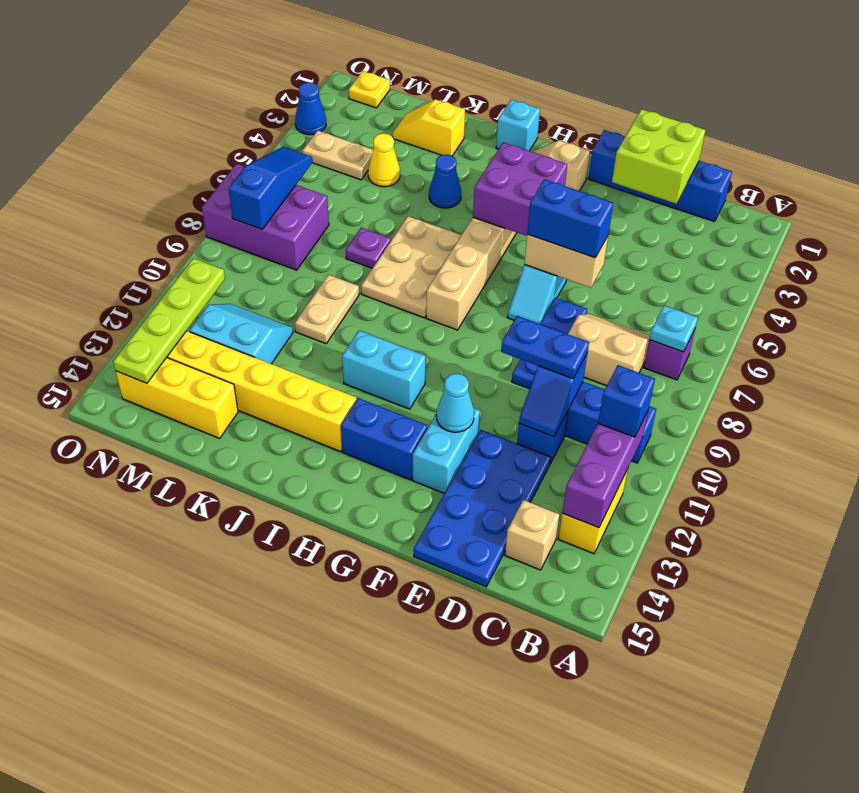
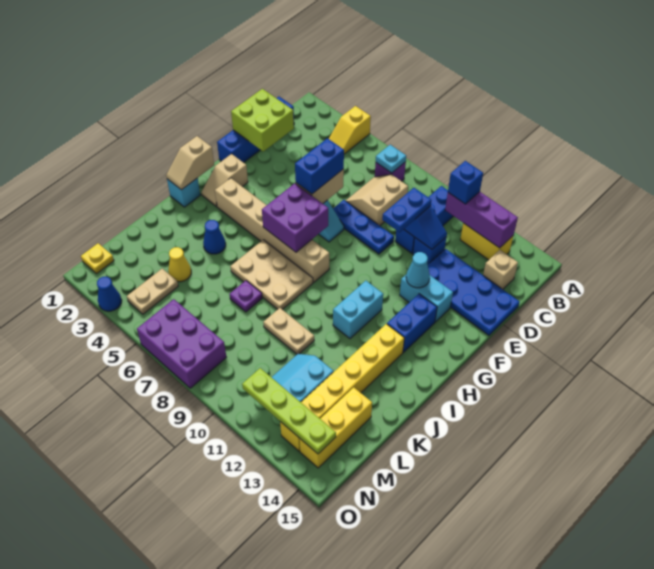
purple brick G4:H5 level 2 -> purple brick G6:H7 level 2
none -> tan slope H1:I1 level 2 top H
yellow slope K2:L2 level 1 top K -> yellow slope A4:B4 level 1 top A
purple brick M7:O8 level 1 -> purple brick N6:O8 level 1
blue slope N6:N8 level 2 top 8 -> none

